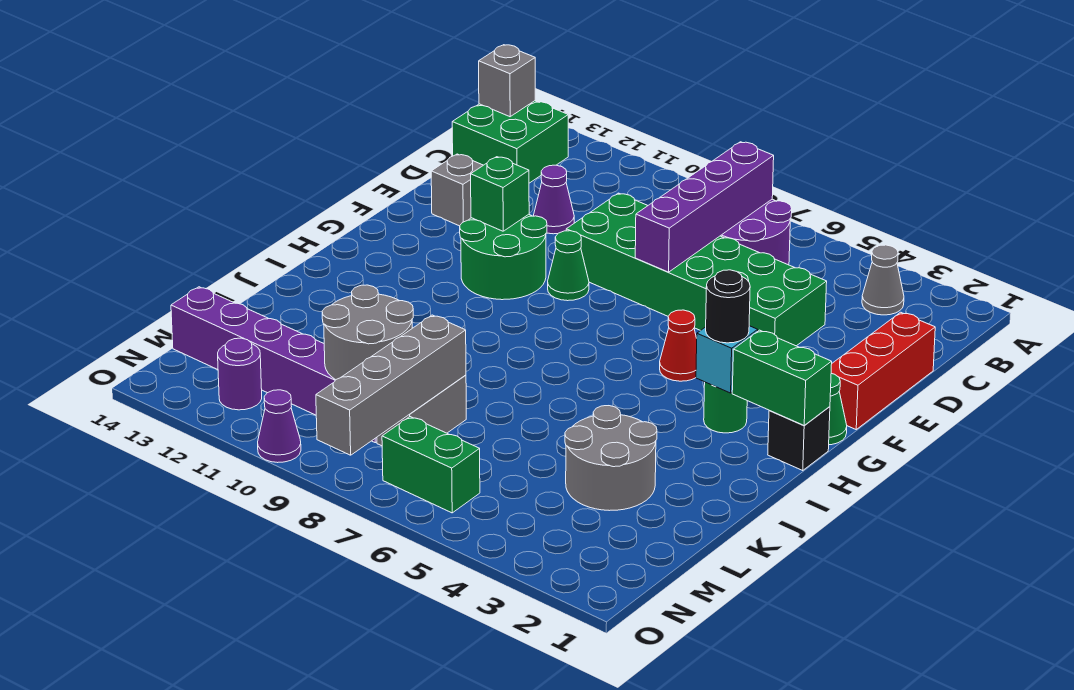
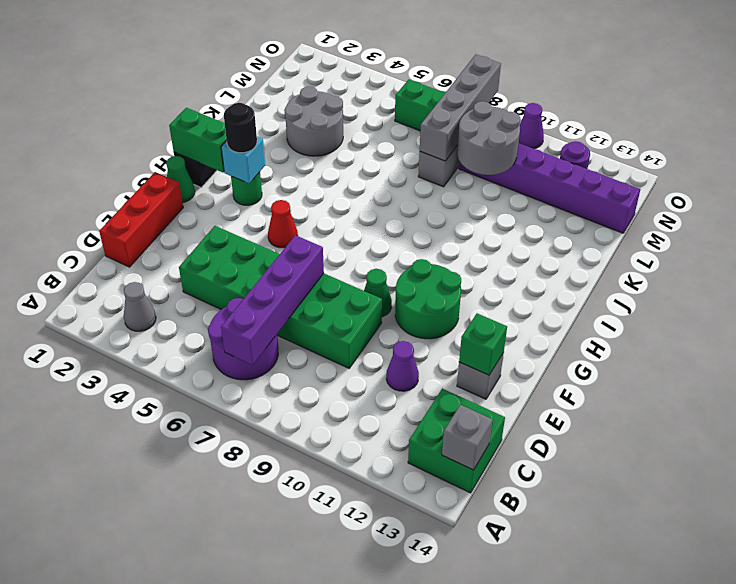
green brick F11 level 2 -> green brick E13 level 2

